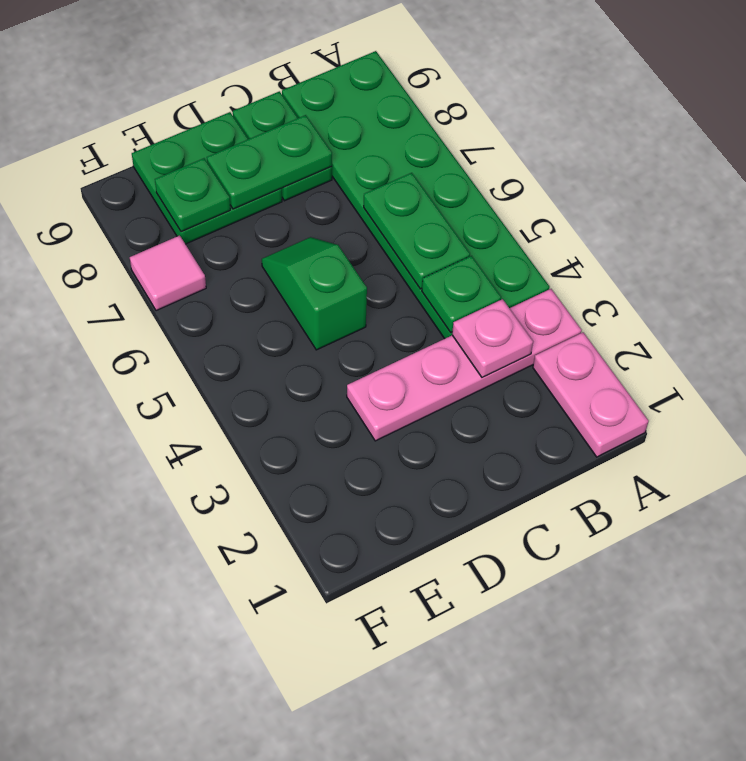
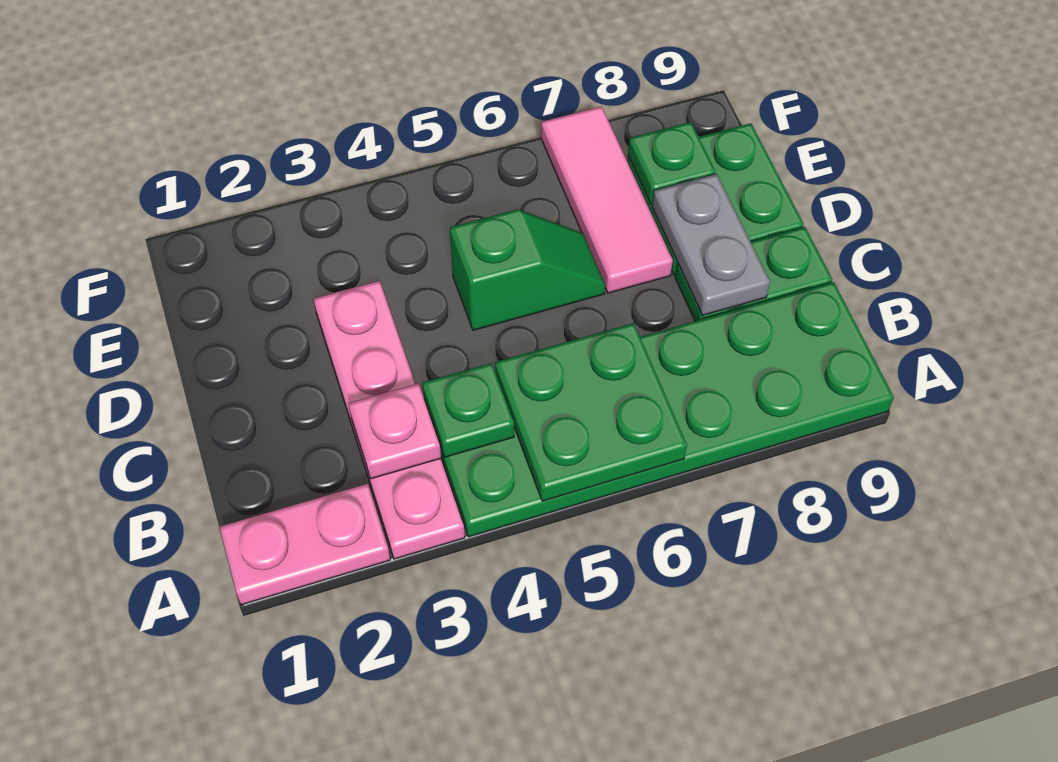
green plate B5:B6 level 2 -> green plate A5:B6 level 2
green plate C8:D8 level 2 -> grey plate C8:D8 level 2
pink tile F7 level 1 -> pink tile D7:F7 level 1

